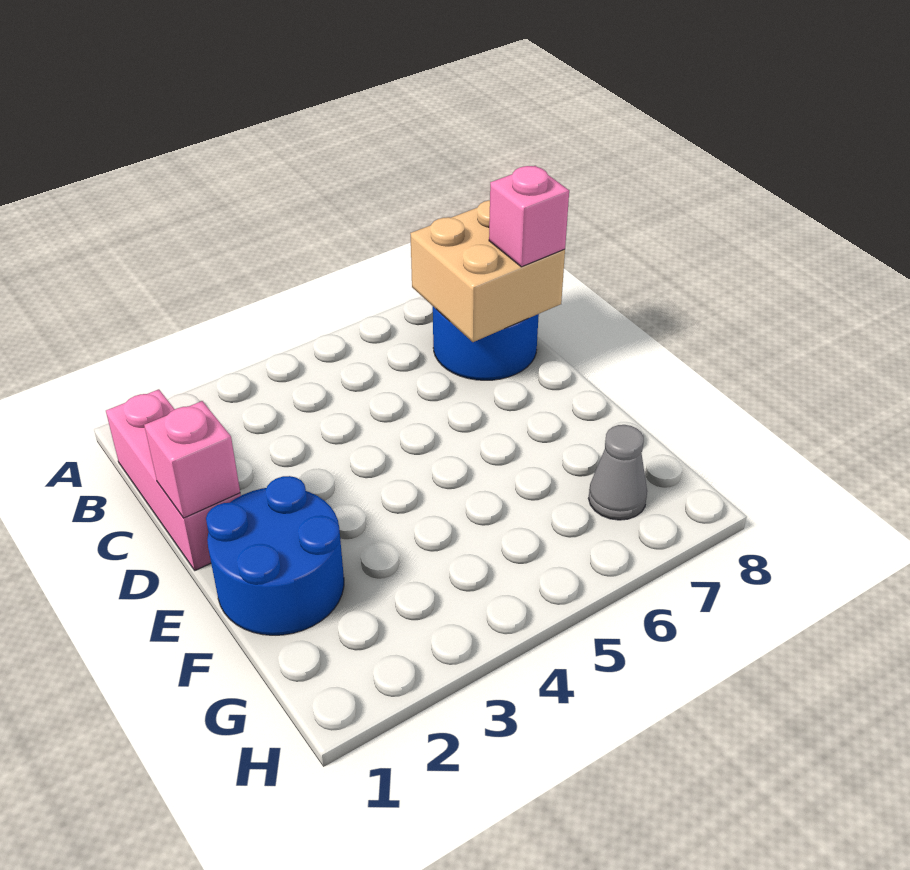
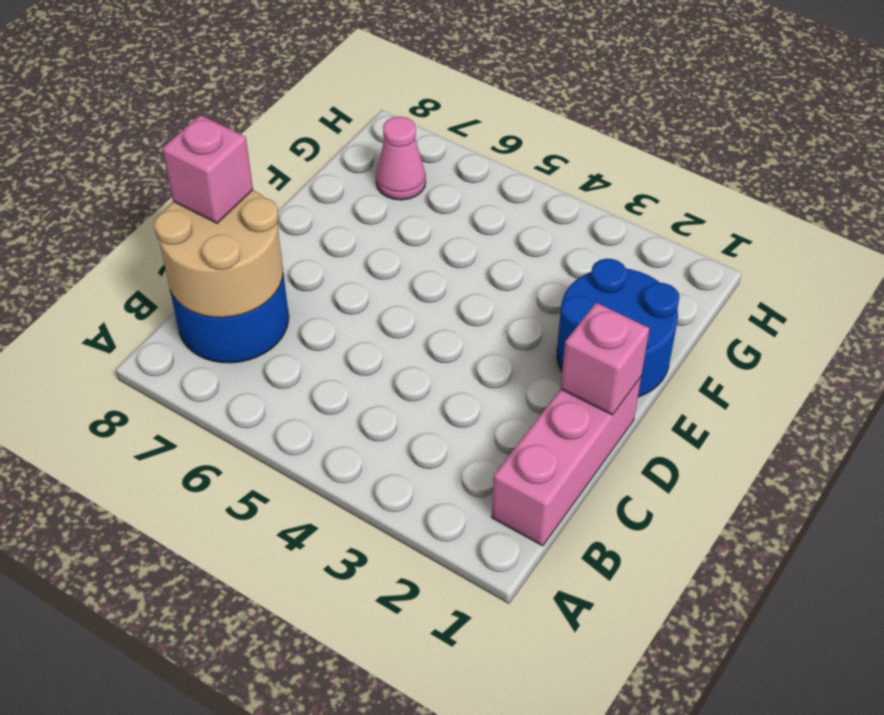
tan brick B7:C8 level 2 -> tan round brick B7:C8 level 2
grey cone G7 level 1 -> pink cone G7 level 1

